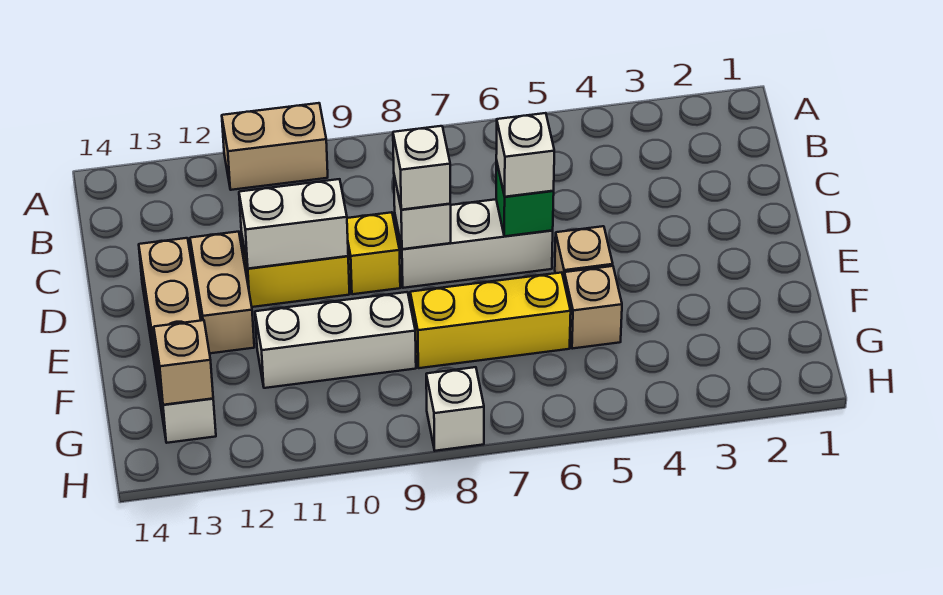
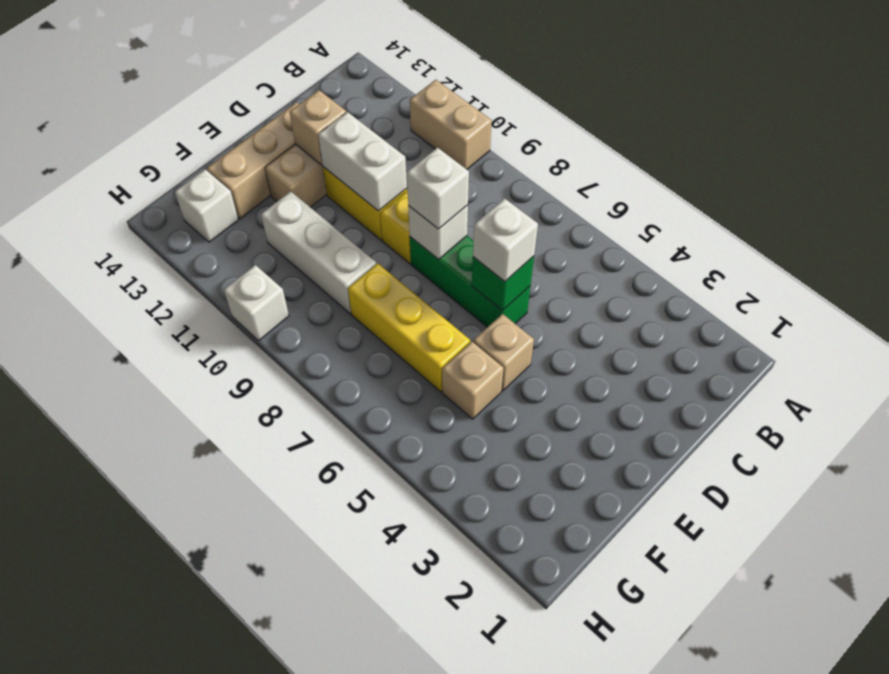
white brick D6:D8 level 1 -> green brick D6:D8 level 1
tan brick G13 level 2 -> tan brick D12 level 2
white brick H8 level 1 -> white brick H10 level 1

